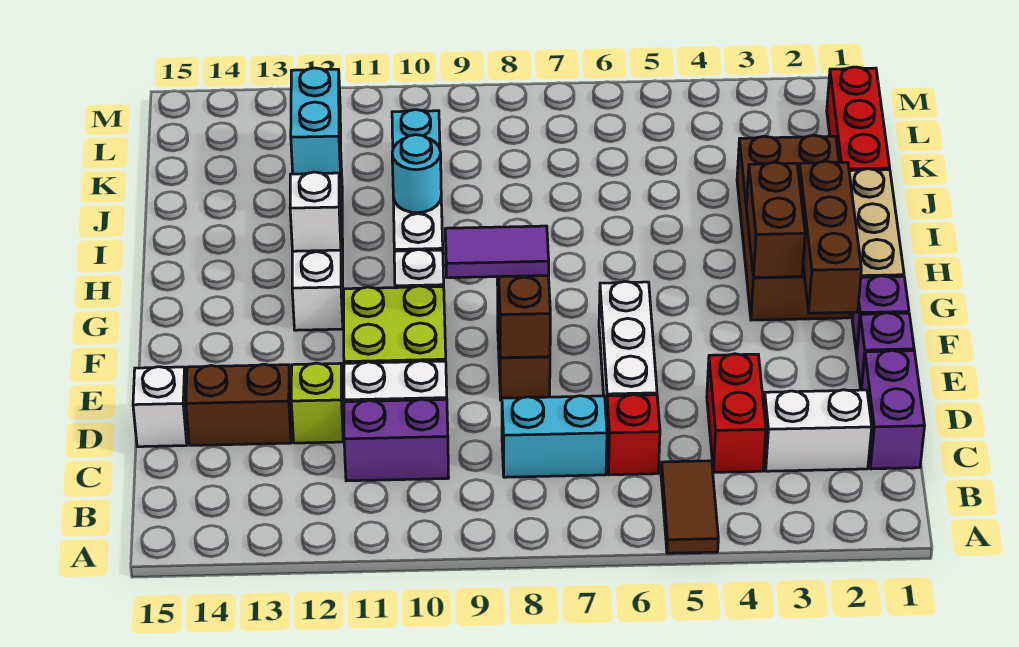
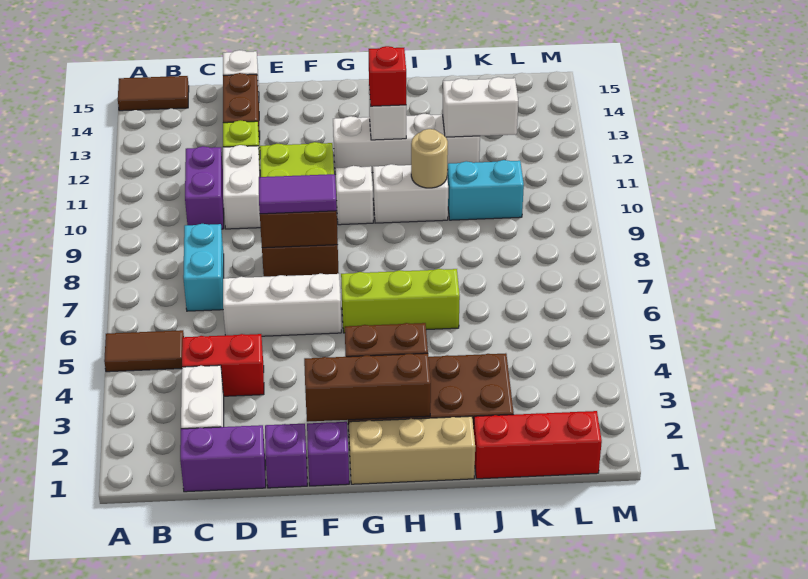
none -> brown tile A15:B15 level 1
red brick C6 level 1 -> red brick H12 level 3
purple tile F8:F9 level 3 -> purple tile E8:F8 level 3
none -> lime brick G6:I6 level 1
cyan round brick I10 level 2 -> tan round brick I10 level 2
cyan brick J12:K12 level 2 -> white brick J12:K12 level 2

